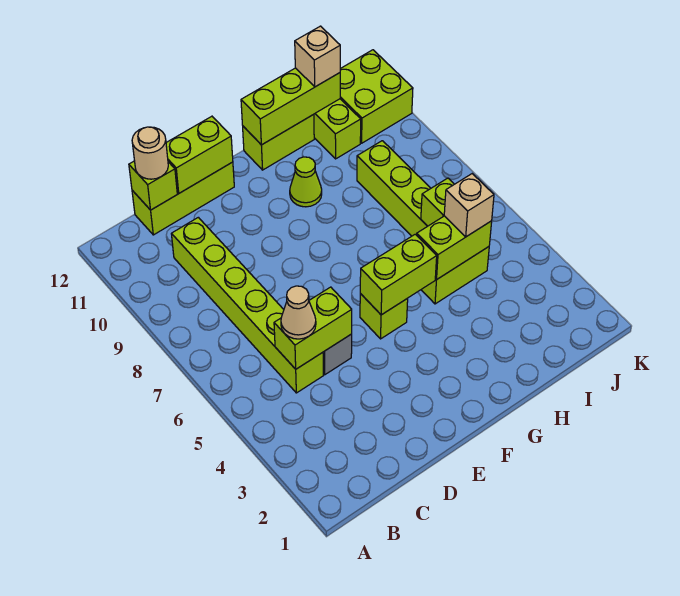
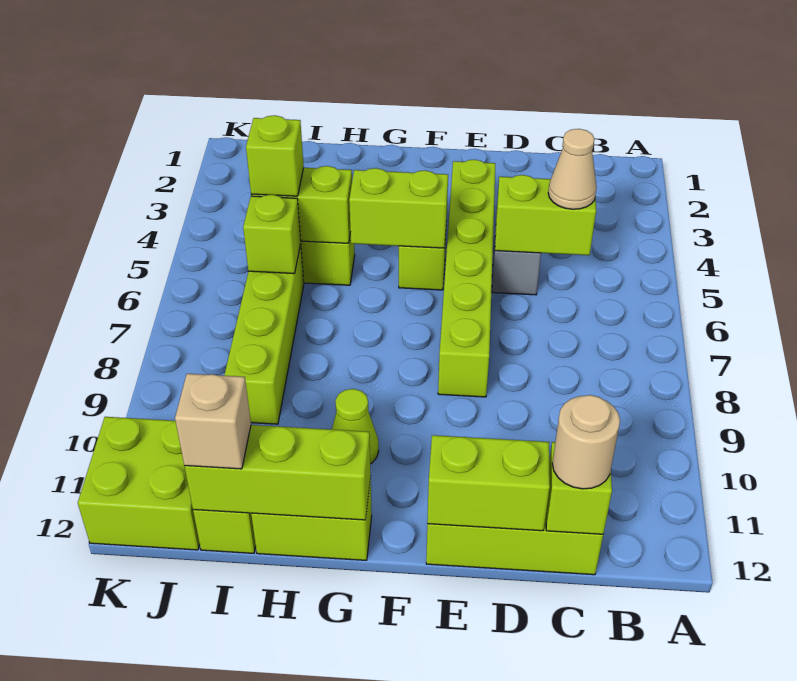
lime brick C5:C10 level 1 -> lime brick E3:E8 level 1
tan brick I5 level 3 -> lime brick I5 level 3

